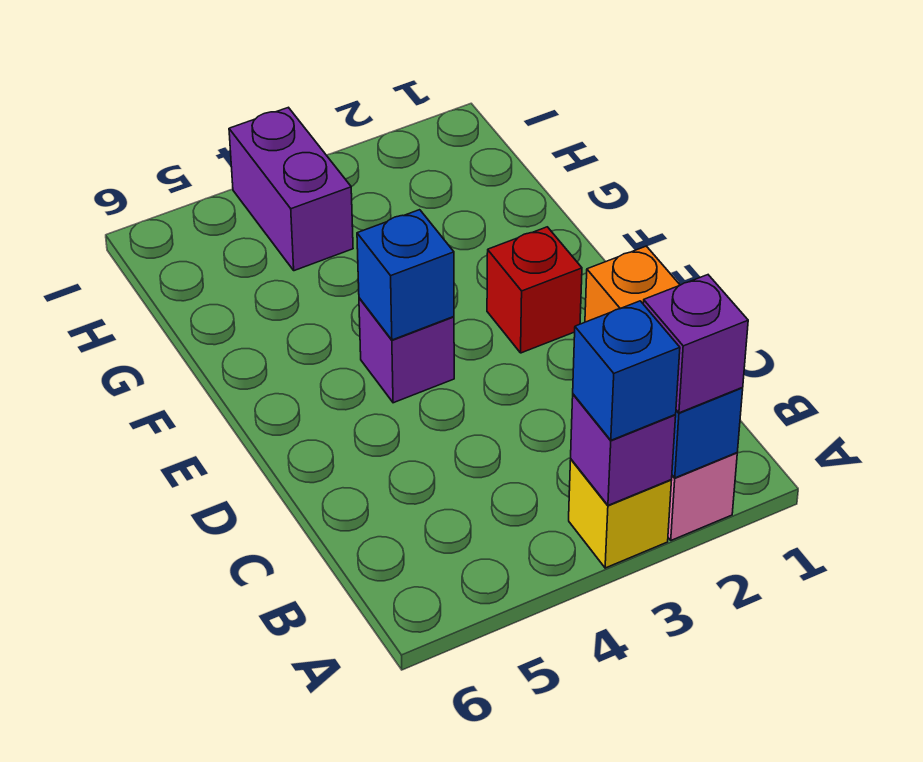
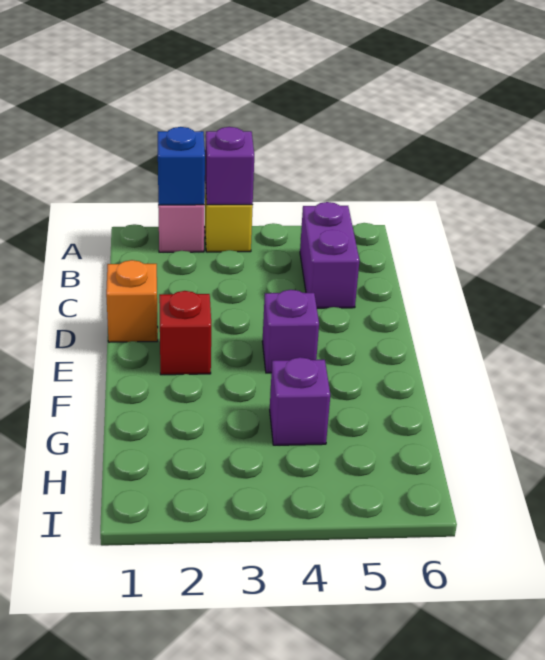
purple brick A2 level 3 -> purple brick G4 level 1
blue brick A3 level 3 -> none
blue brick E4 level 2 -> none
purple brick H4:I4 level 1 -> purple brick B5:C5 level 1

